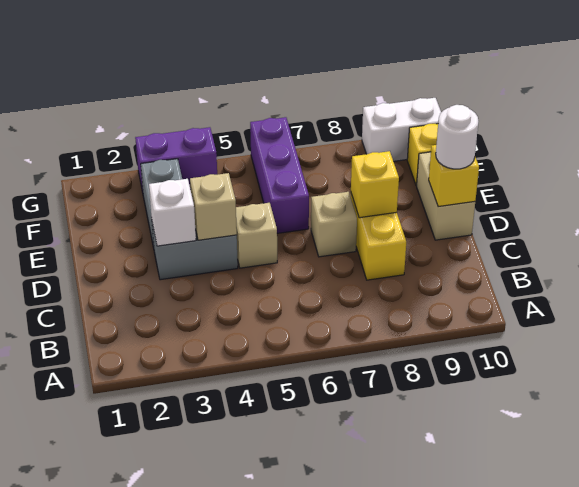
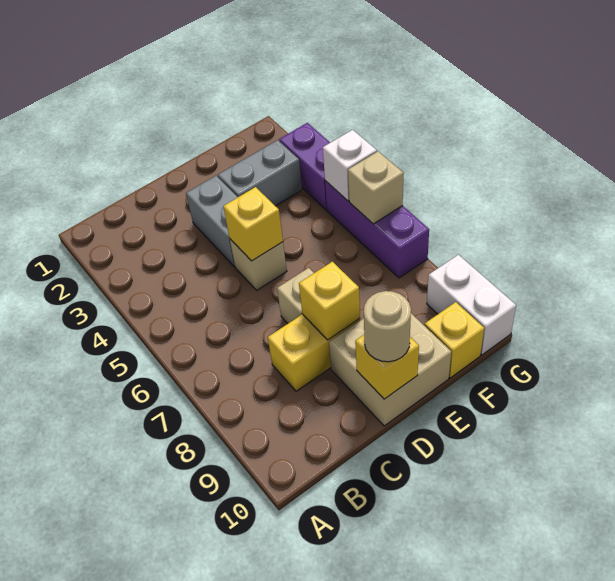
white brick D3 level 2 -> white brick G5 level 2
tan brick D4 level 2 -> tan brick G6 level 2
none -> yellow brick D5 level 2
tan brick D10:E10 level 1 -> tan brick D9:E10 level 1
white round brick D10 level 3 -> tan round brick D10 level 3
purple brick E6:G6 level 1 -> purple brick G5:G7 level 1

